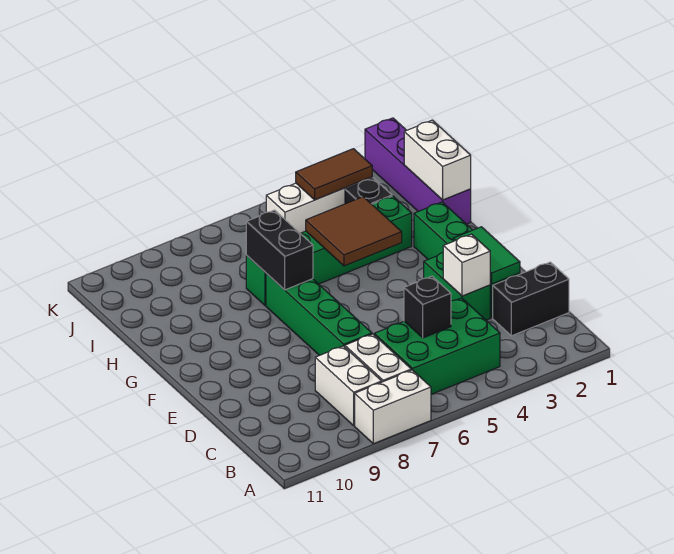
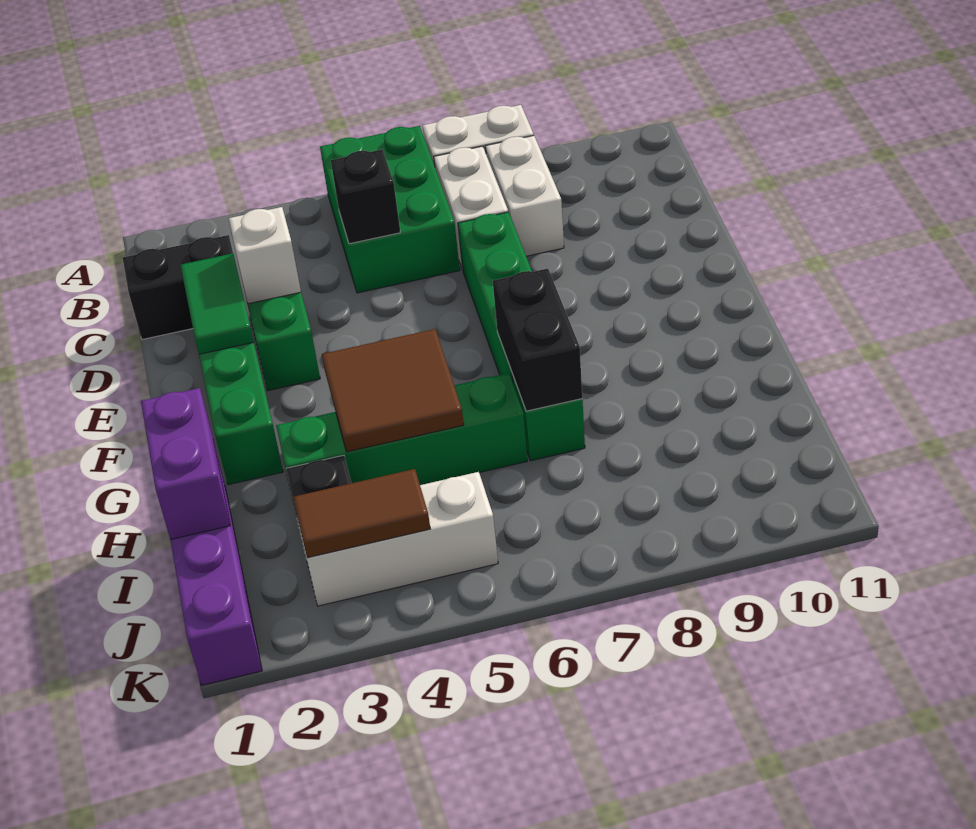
green brick B4:C6 level 1 -> green brick A5:C6 level 1
white brick H1:I1 level 2 -> purple brick H1:I1 level 2

